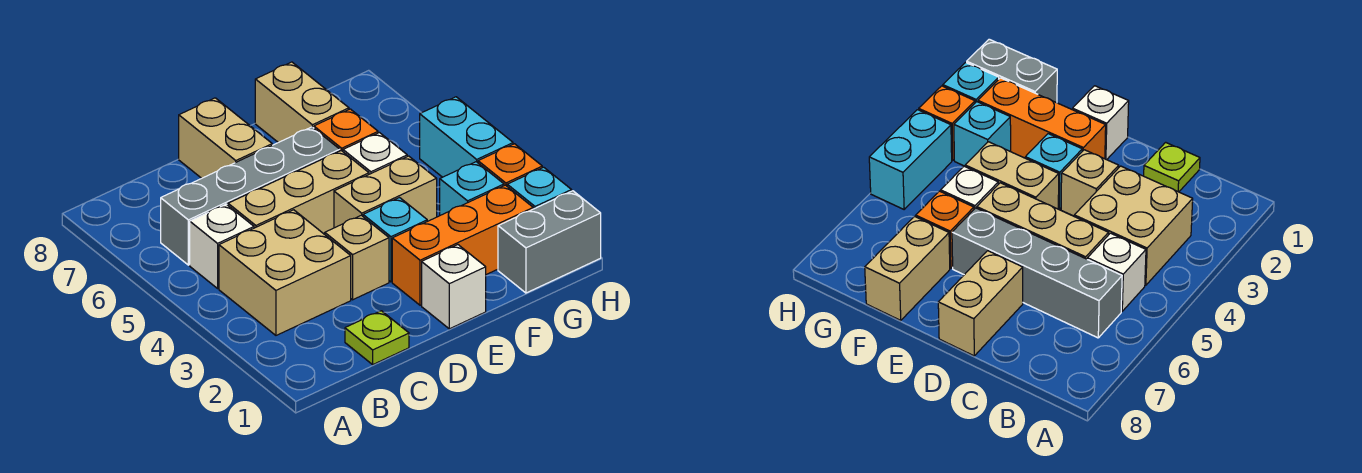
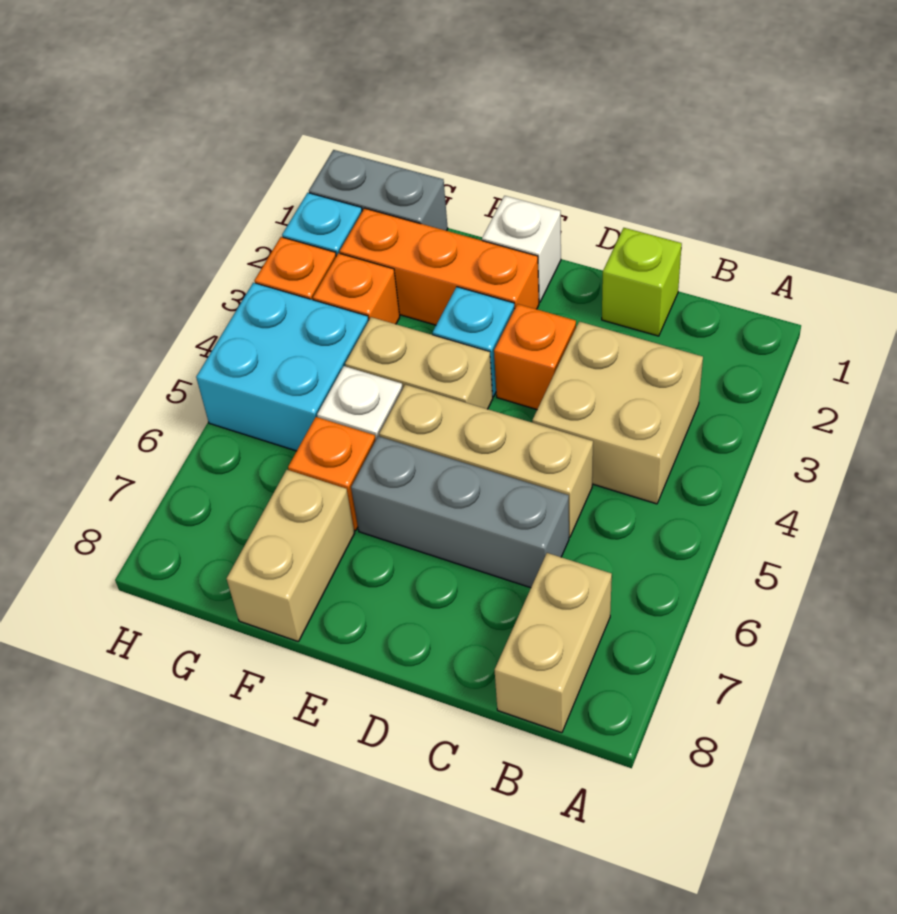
white brick B5 level 1 -> none
grey brick B6:E6 level 1 -> grey brick C6:E6 level 1
lime plate C1 level 1 -> lime brick C1 level 1
tan brick D3 level 1 -> orange brick D3 level 1
tan brick D7:D8 level 1 -> tan brick B7:B8 level 1
cyan brick G3 level 1 -> orange brick G3 level 1
cyan brick H4:H5 level 1 -> cyan brick G4:H5 level 1

